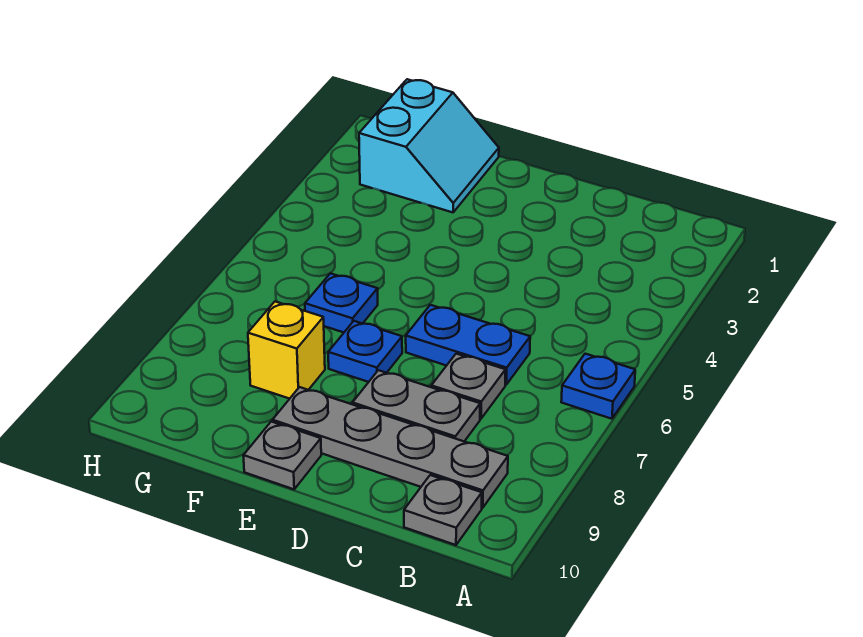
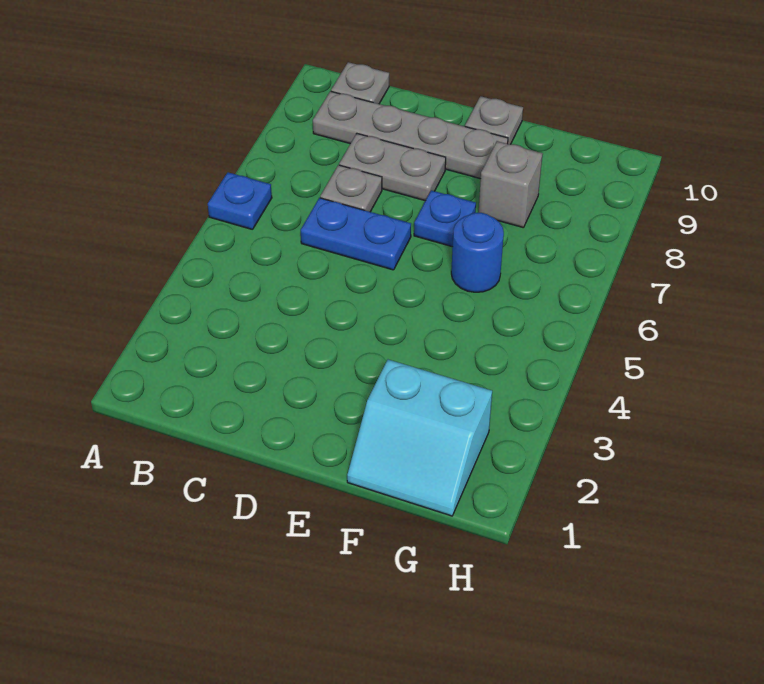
cyan slope F1:G2 level 1 top G -> cyan slope F1:G2 level 1 top 2
blue plate F6 level 1 -> blue round brick F6 level 1
yellow brick F8 level 1 -> grey brick F8 level 1

